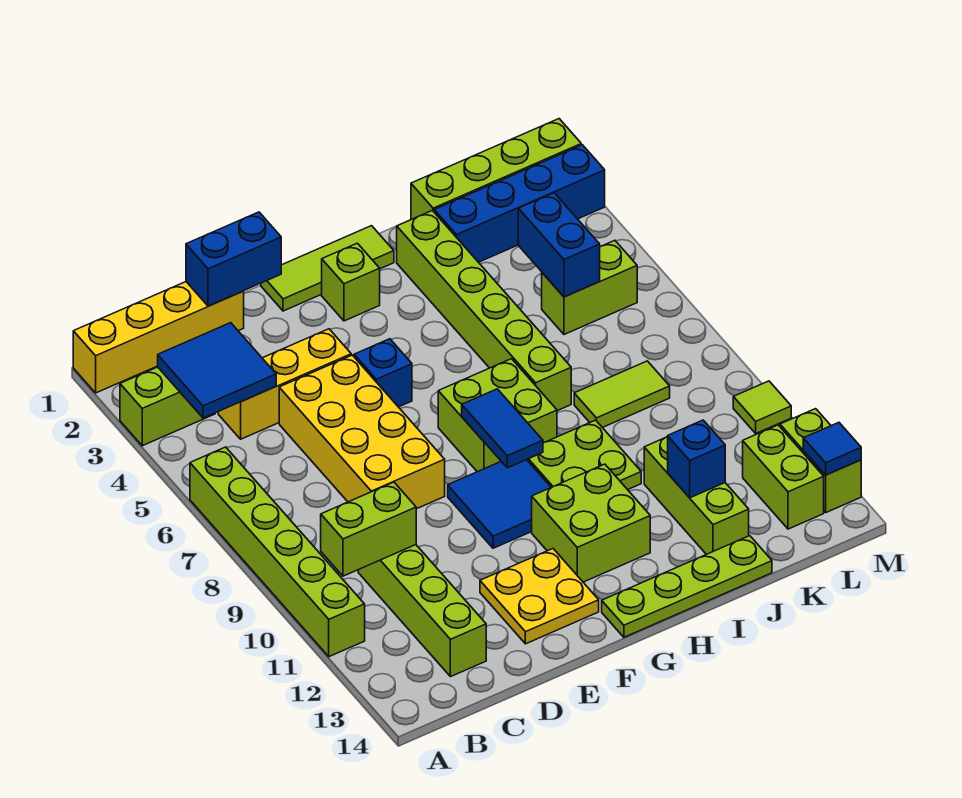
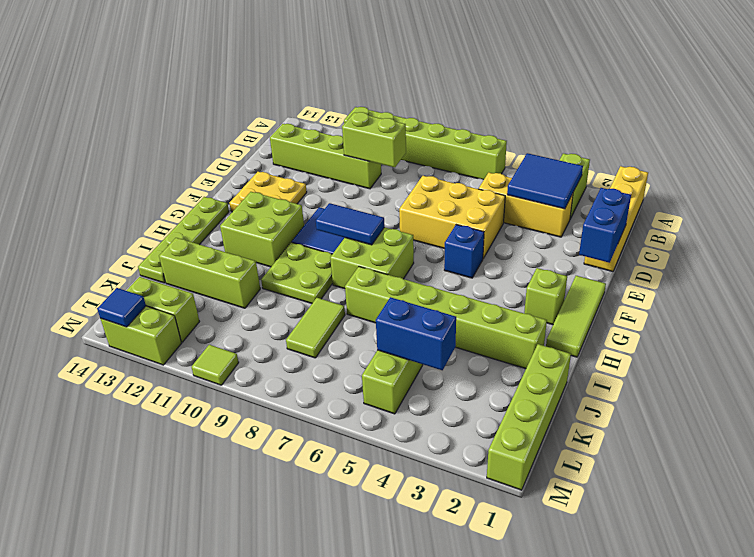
lime brick B10:C10 level 2 -> lime brick C9:C10 level 2
yellow brick C4:E4 level 1 -> yellow brick C3:C5 level 1
yellow brick D5:E8 level 1 -> yellow brick D5:E7 level 1
blue brick J2:M2 level 1 -> none
blue brick J12 level 2 -> none

